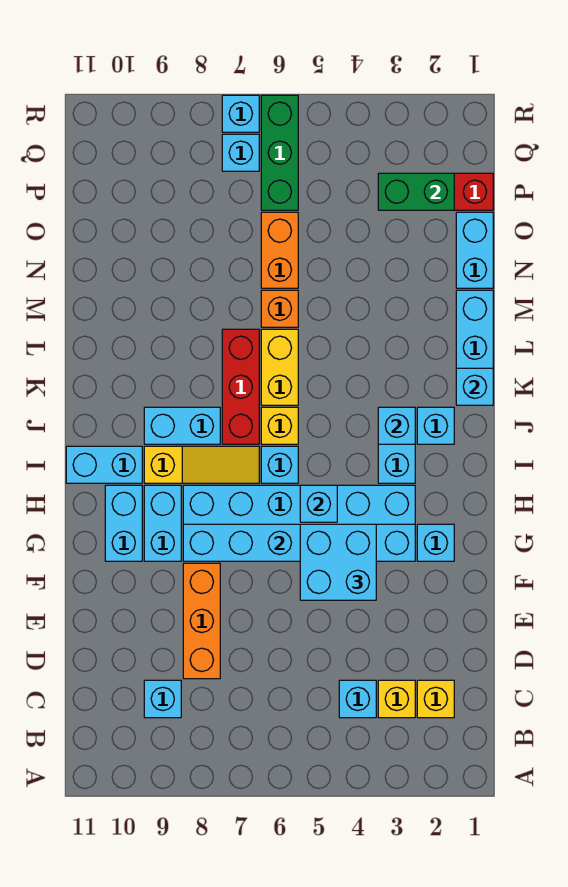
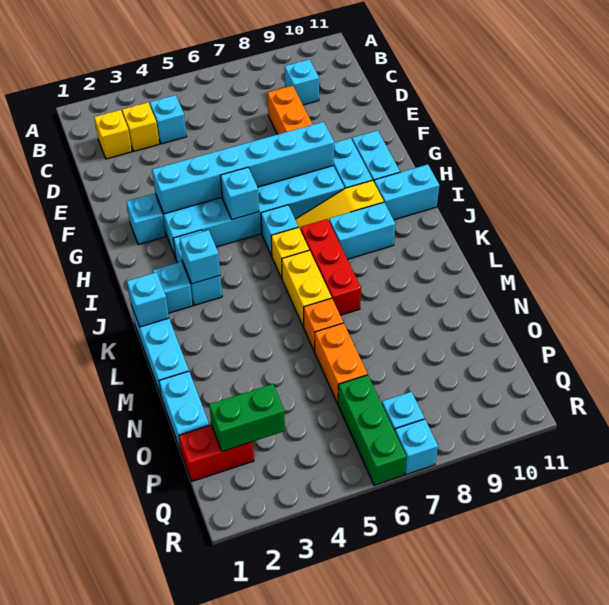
cyan brick F4:G5 level 3 -> none

